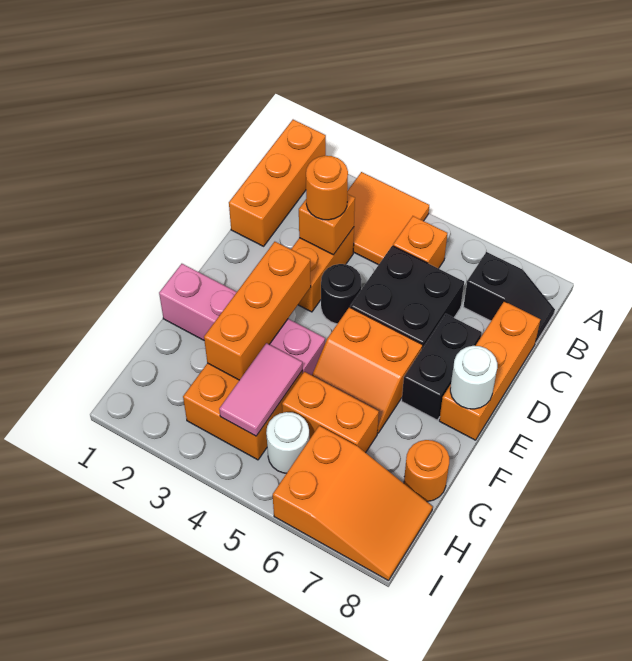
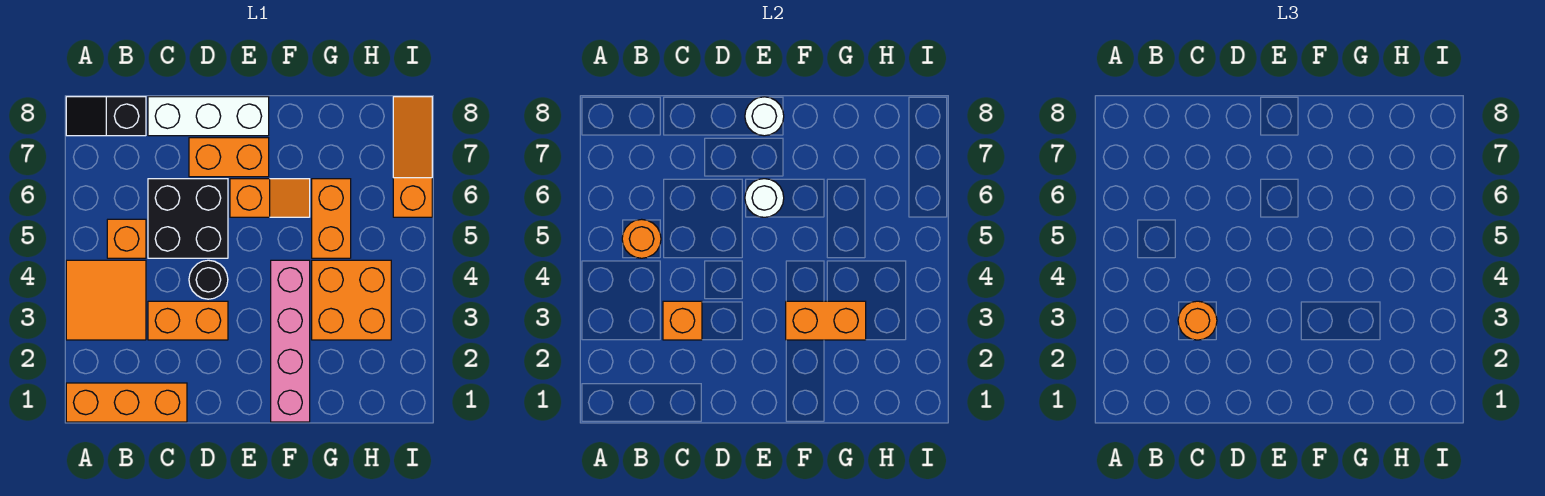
black slope B7:B8 level 1 top 7 -> black slope A8:B8 level 1 top B
orange brick C8:E8 level 1 -> white brick C8:E8 level 1
black brick D7:E7 level 1 -> orange brick D7:E7 level 1
orange brick E3:G3 level 2 -> orange brick F3:G3 level 2
orange slope E5:F6 level 1 top E -> orange slope E6:F6 level 1 top E
pink tile G4:H4 level 2 -> none
orange round brick G8 level 1 -> orange round brick B5 level 2
white round brick H5 level 1 -> white round brick E6 level 2
orange slope H6:I8 level 1 top 6 -> orange slope I6:I8 level 1 top 6

